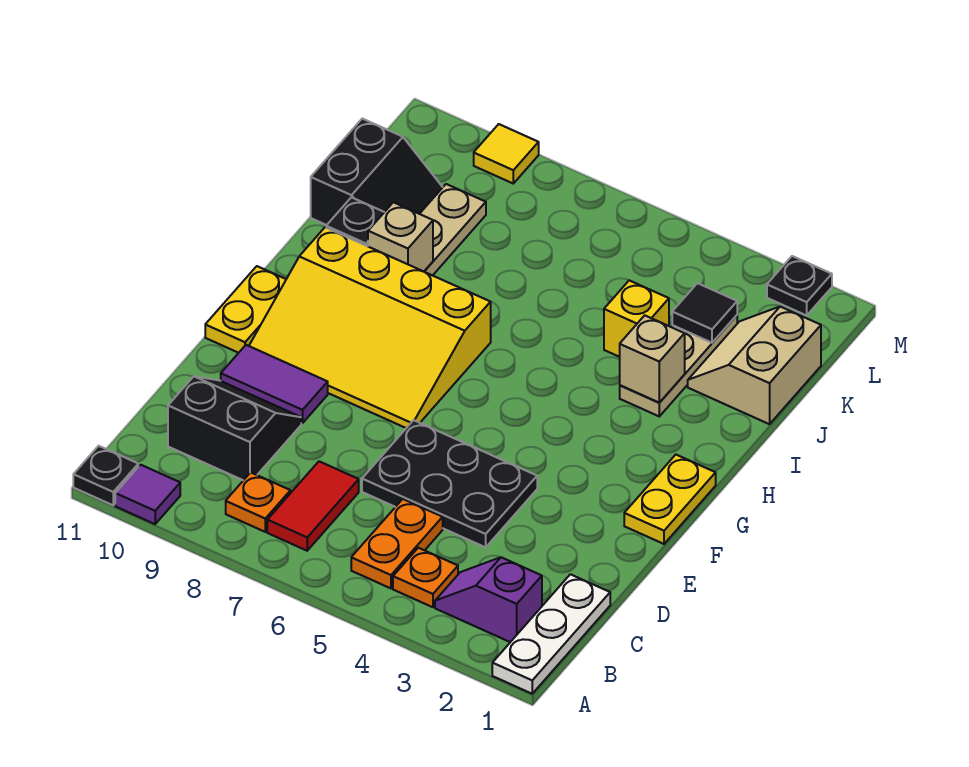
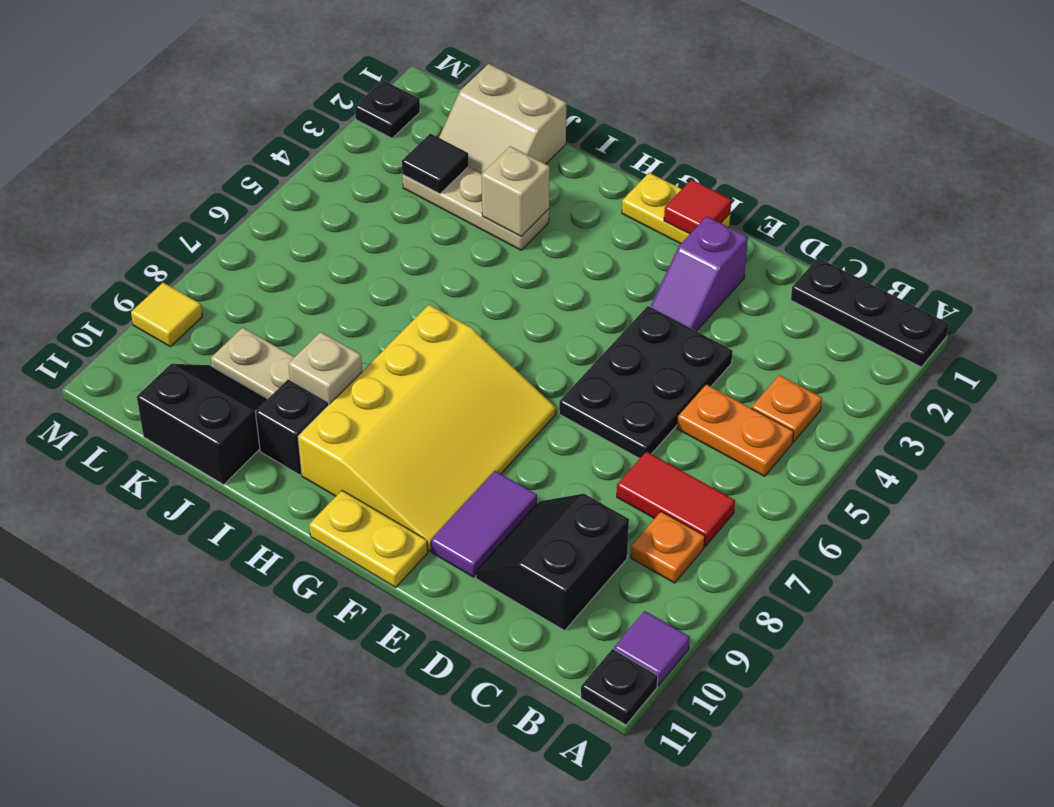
white plate A1:C1 level 1 -> black plate A1:C1 level 1
purple slope B2:B3 level 1 top 2 -> purple slope E2:E3 level 1 top 2
none -> red tile F1 level 2
yellow brick J4 level 1 -> none

